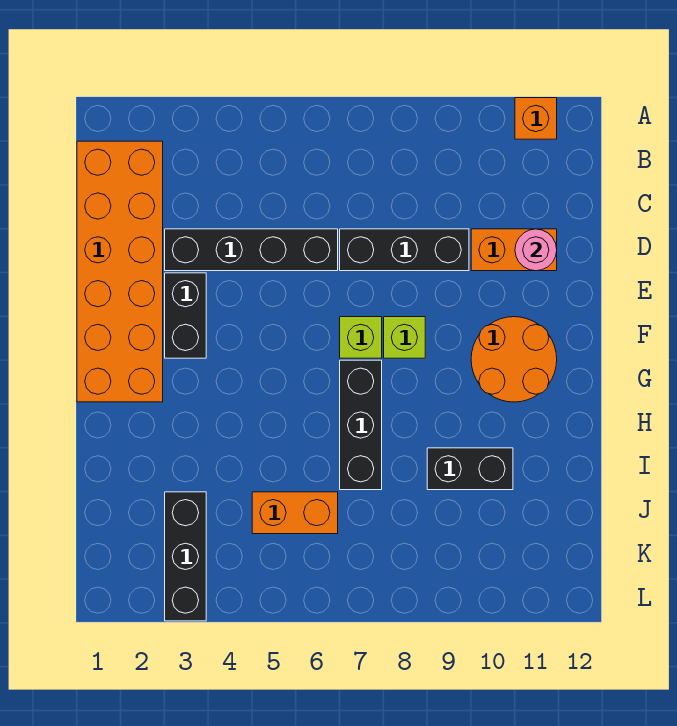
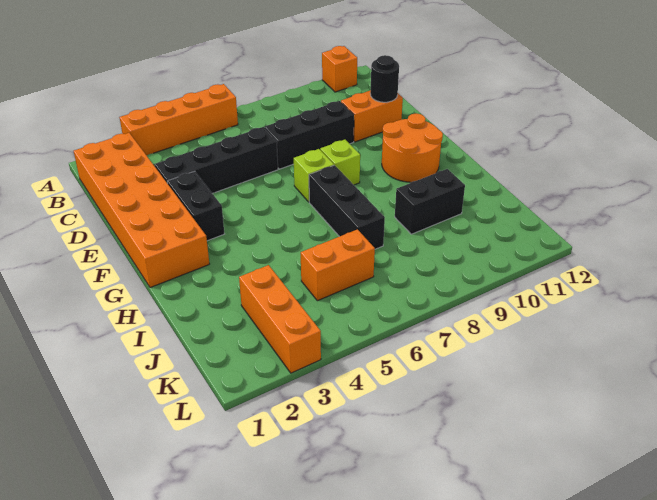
none -> orange brick A3:A6 level 1
pink round brick D11 level 2 -> black round brick D11 level 2
black brick J3:L3 level 1 -> orange brick J3:L3 level 1

